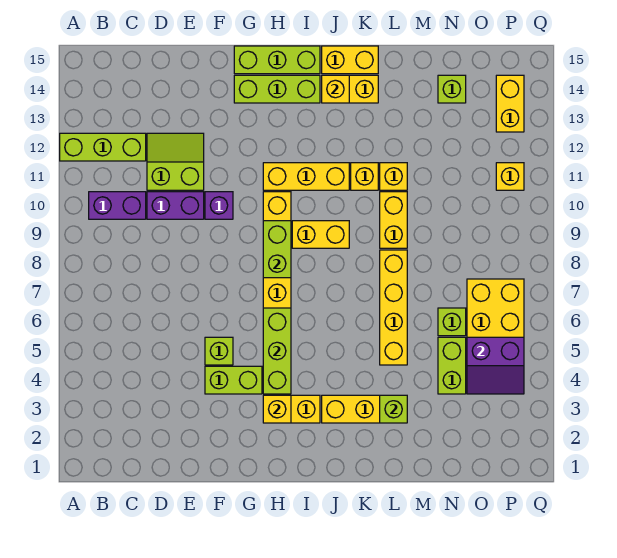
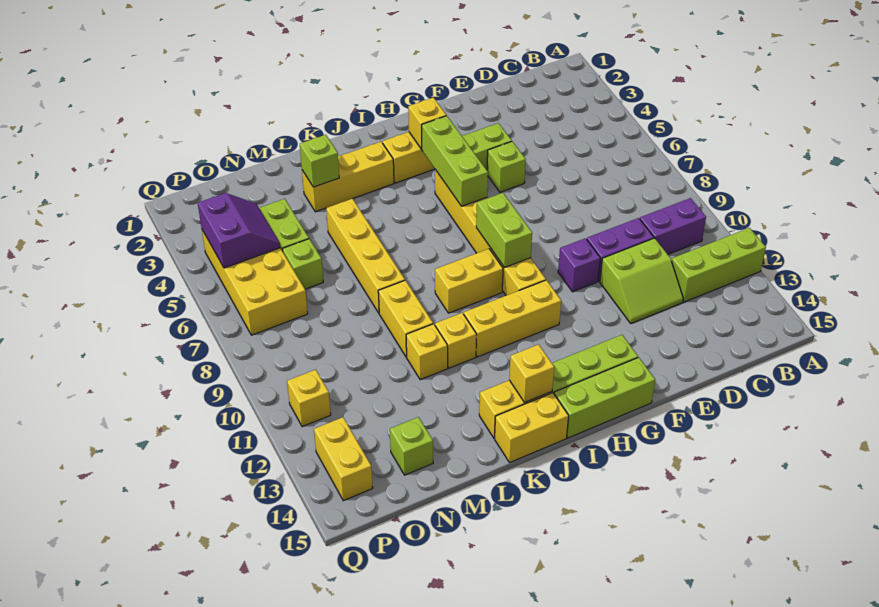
purple slope O4:P5 level 2 top 5 -> purple slope O4:P5 level 2 top P

